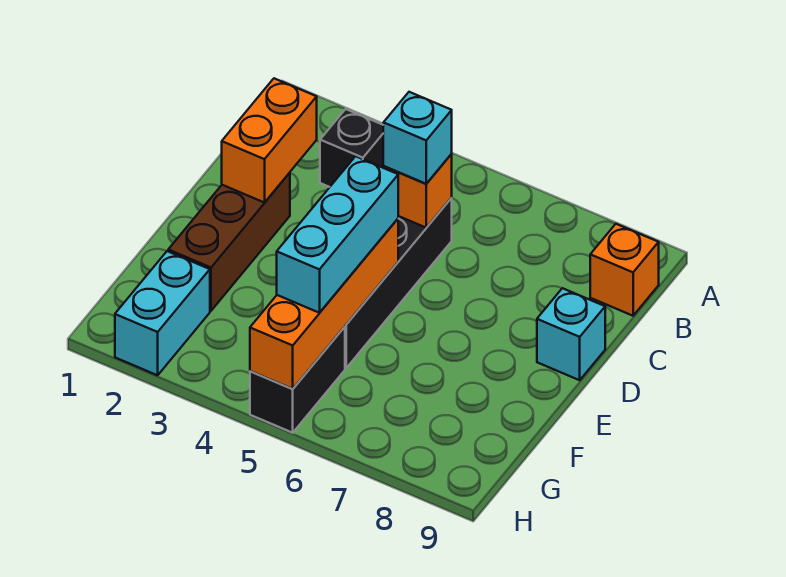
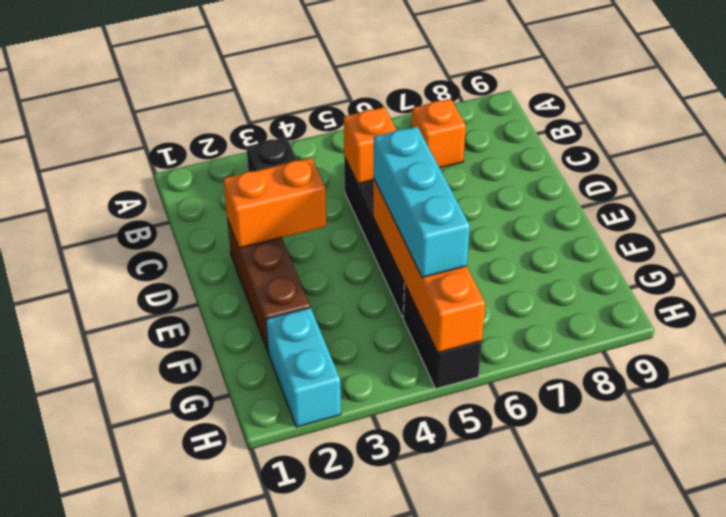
orange brick B9 level 1 -> orange brick B7 level 1
orange brick C2:D2 level 2 -> orange brick D2:D3 level 2
cyan brick C5 level 3 -> none
cyan brick D9 level 1 -> none

